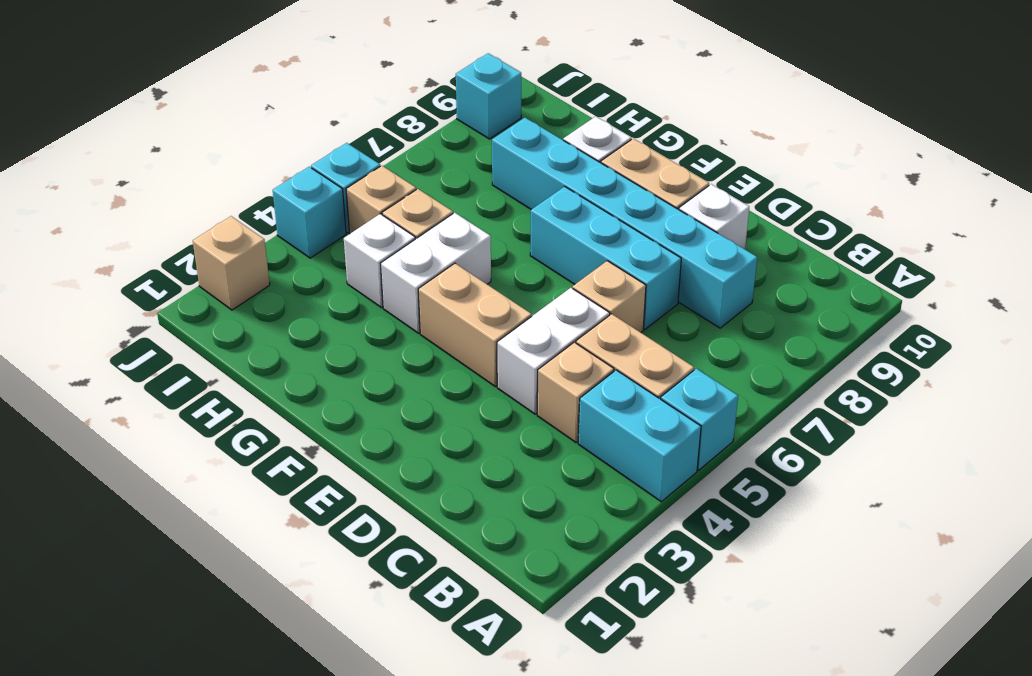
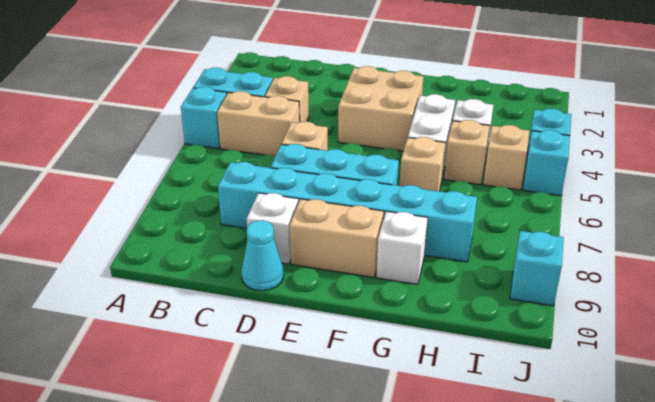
white brick D4:D5 level 1 -> none
none -> cyan cone D10 level 1
tan brick E4:F4 level 1 -> tan brick E3:F4 level 1
tan brick J2 level 1 -> tan brick G6 level 1

